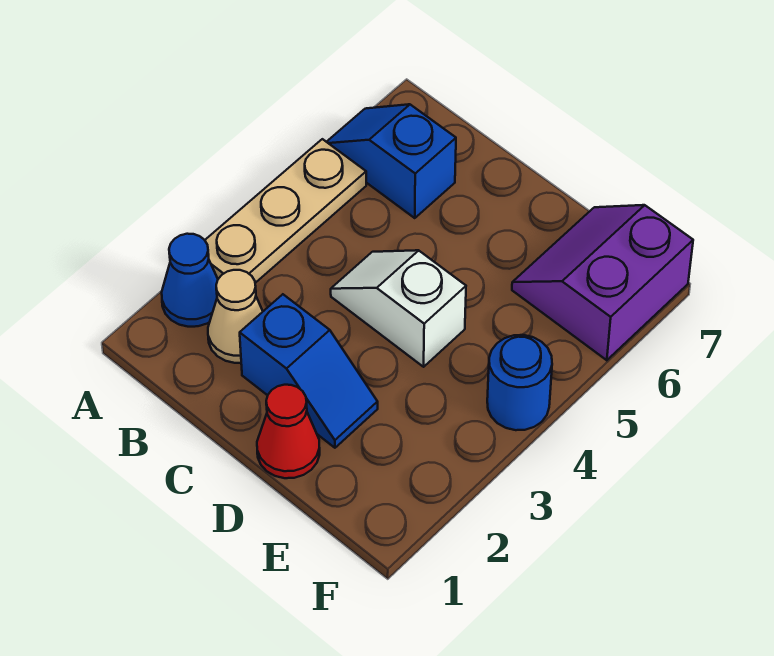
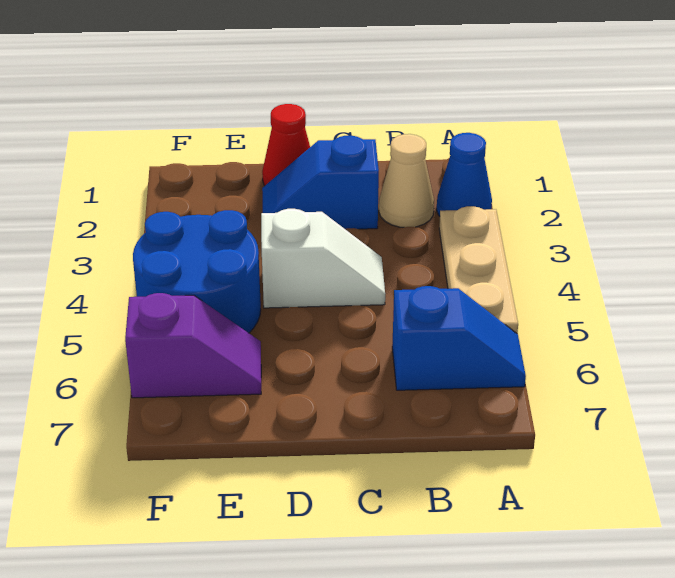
purple slope E6:F7 level 1 top F -> purple slope E6:F6 level 1 top F
blue round brick F4 level 1 -> blue round brick E4:F5 level 1

